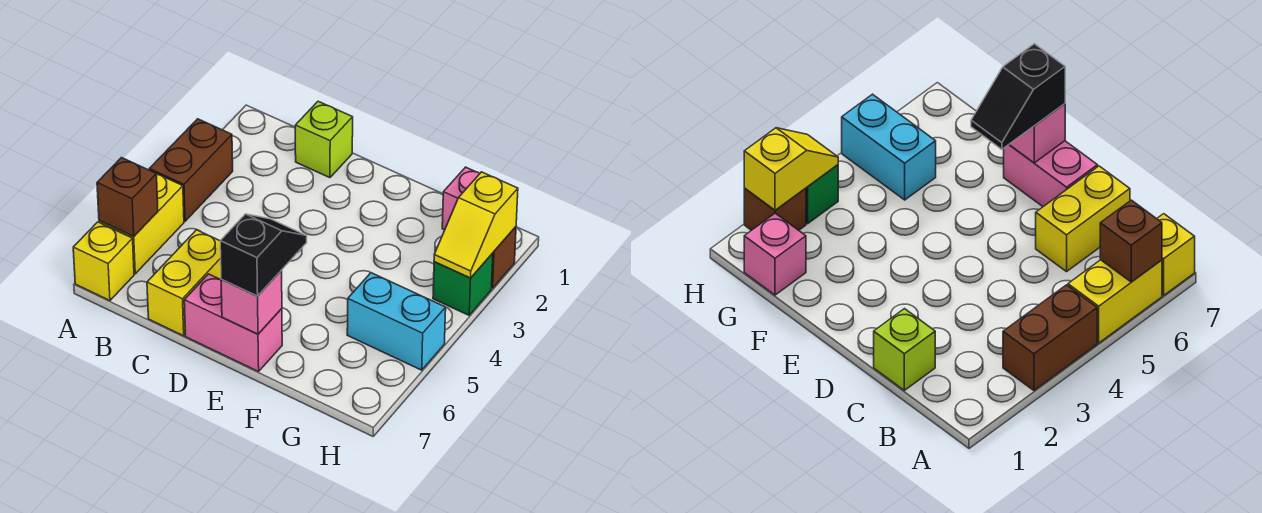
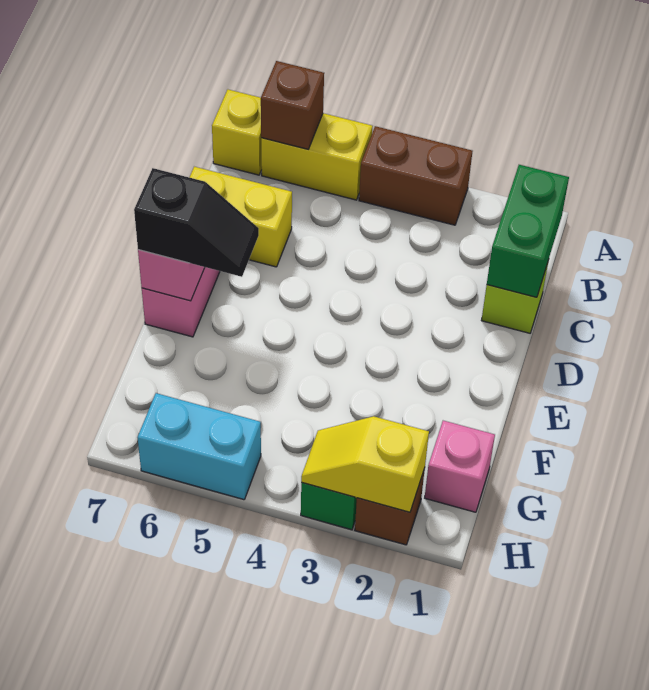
none -> green brick B1:C1 level 2
cyan brick G5:H5 level 1 -> cyan brick H5:H6 level 1

